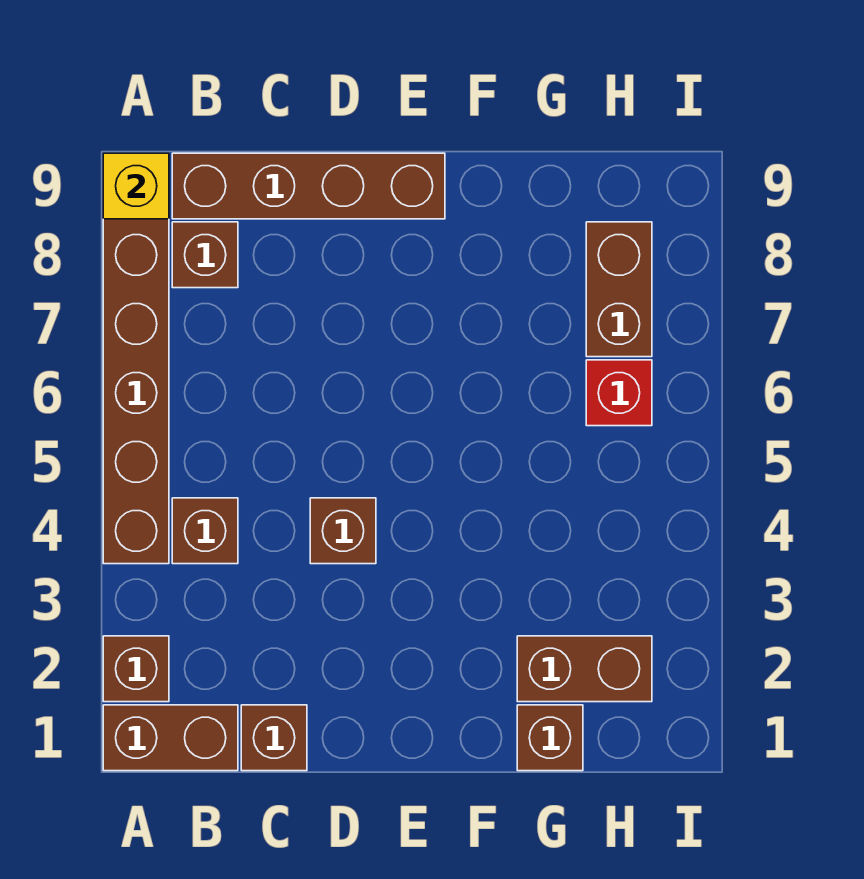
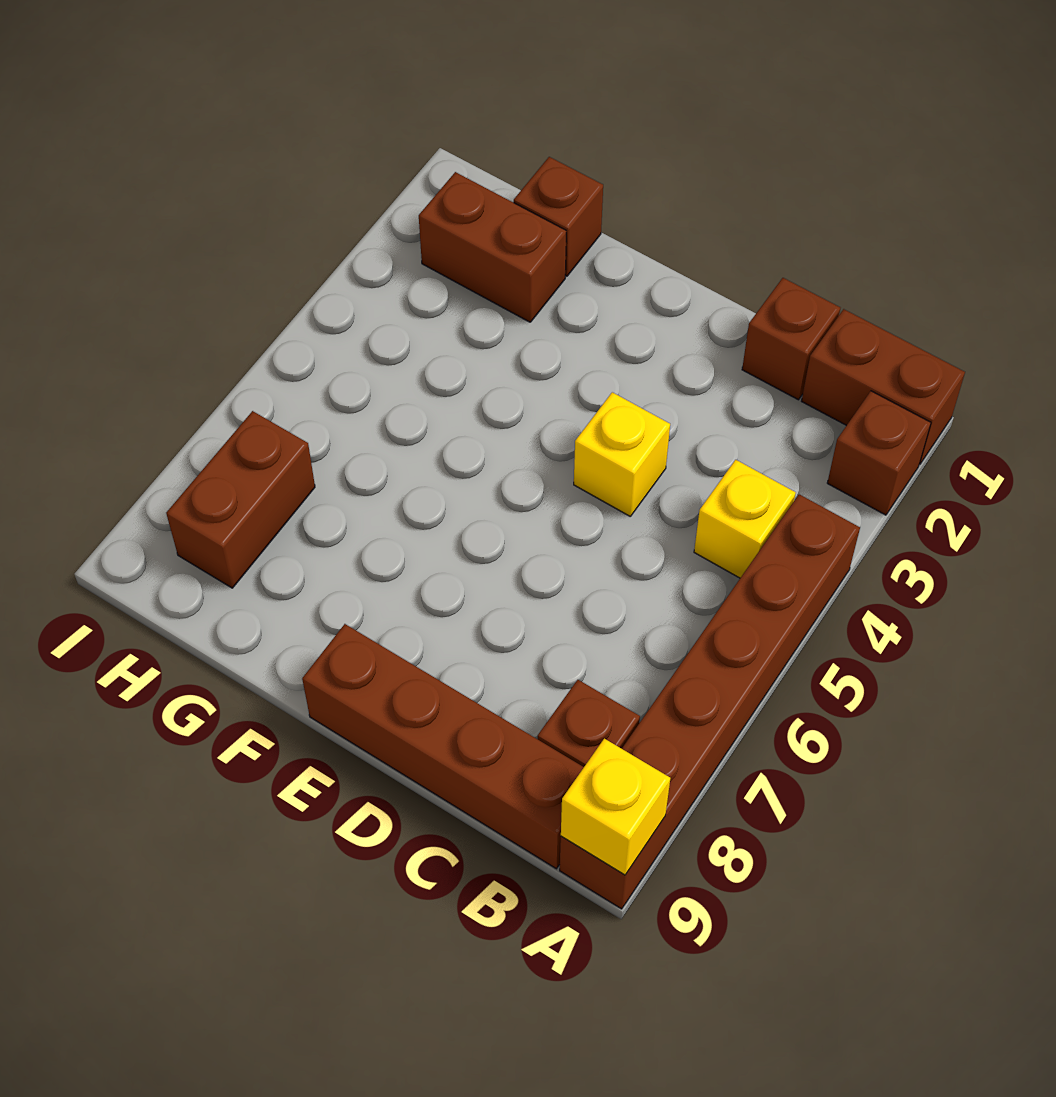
brown brick B4 level 1 -> yellow brick B4 level 1
brown brick D4 level 1 -> yellow brick D4 level 1
red brick H6 level 1 -> none

